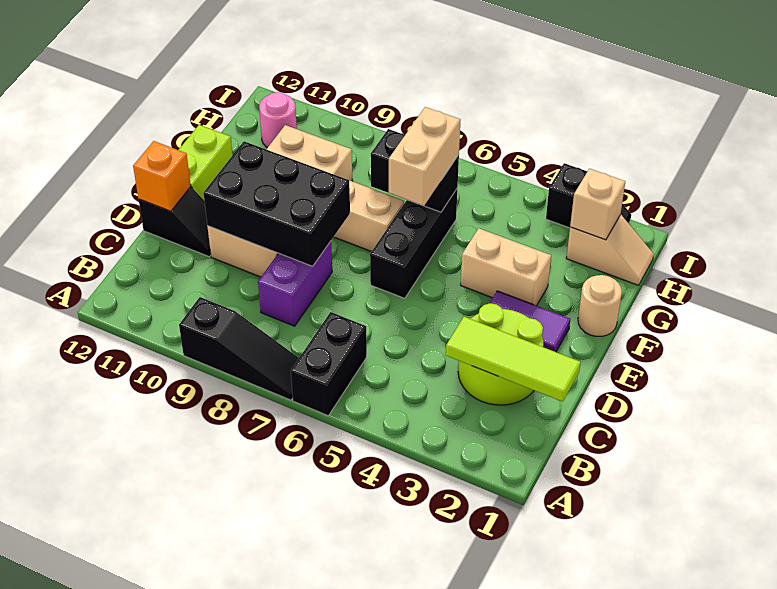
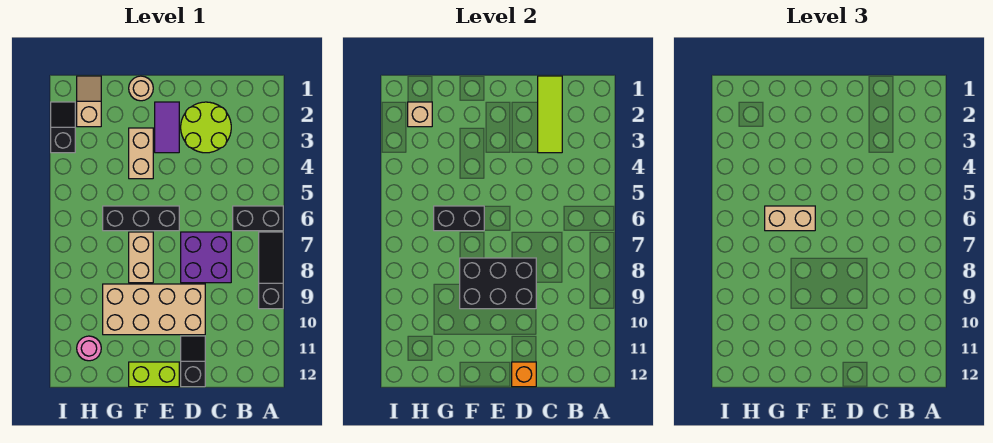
purple brick C8:D8 level 1 -> purple brick C7:D8 level 1
black brick D8:E10 level 2 -> black brick D8:F9 level 2
black brick G6:G7 level 2 -> black brick F6:G6 level 2

